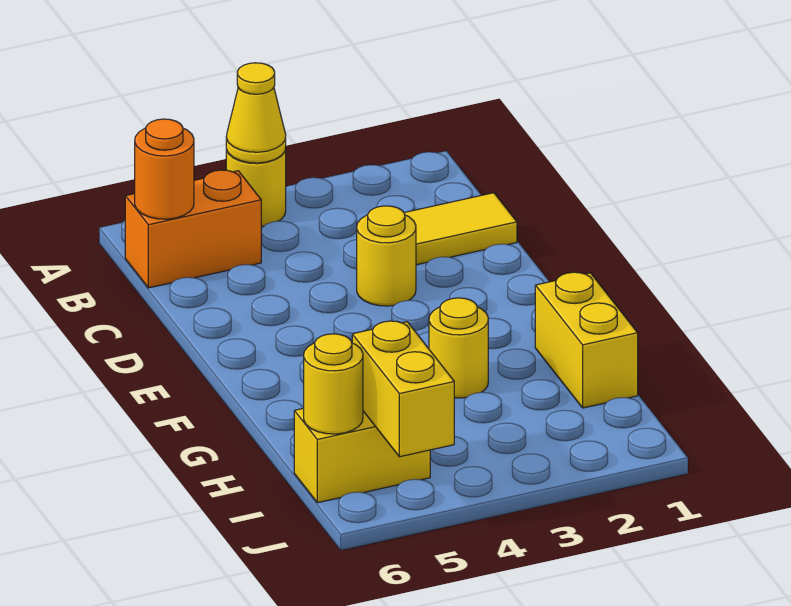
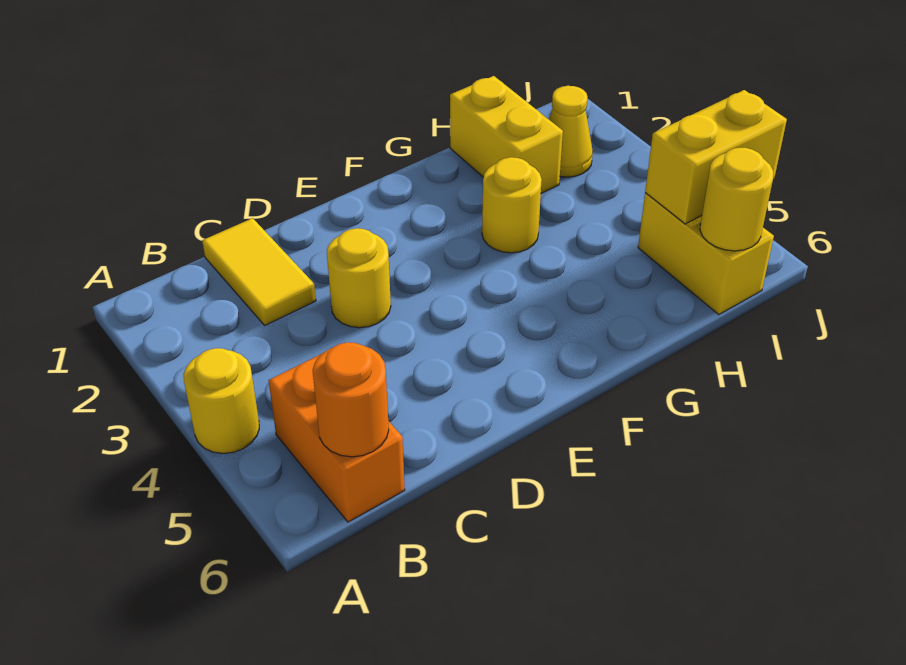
yellow cone A4 level 2 -> yellow cone I2 level 1
yellow brick G1:H1 level 1 -> yellow brick H1:H2 level 1

